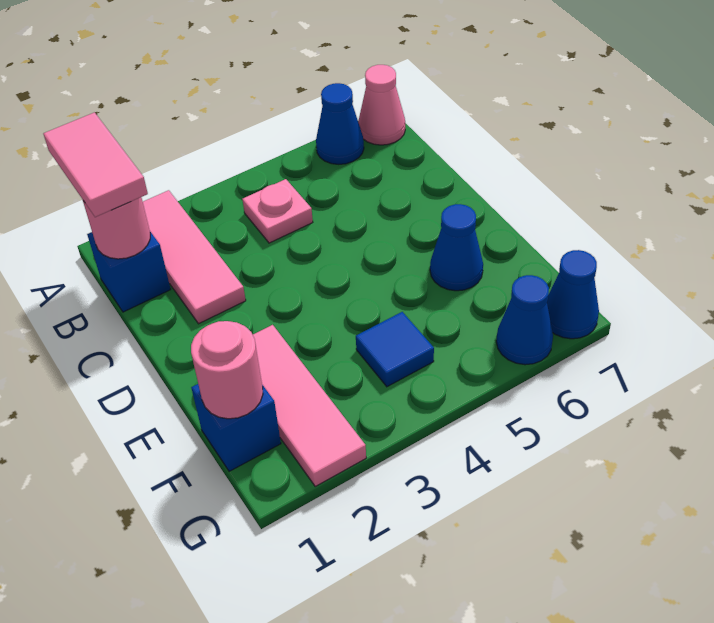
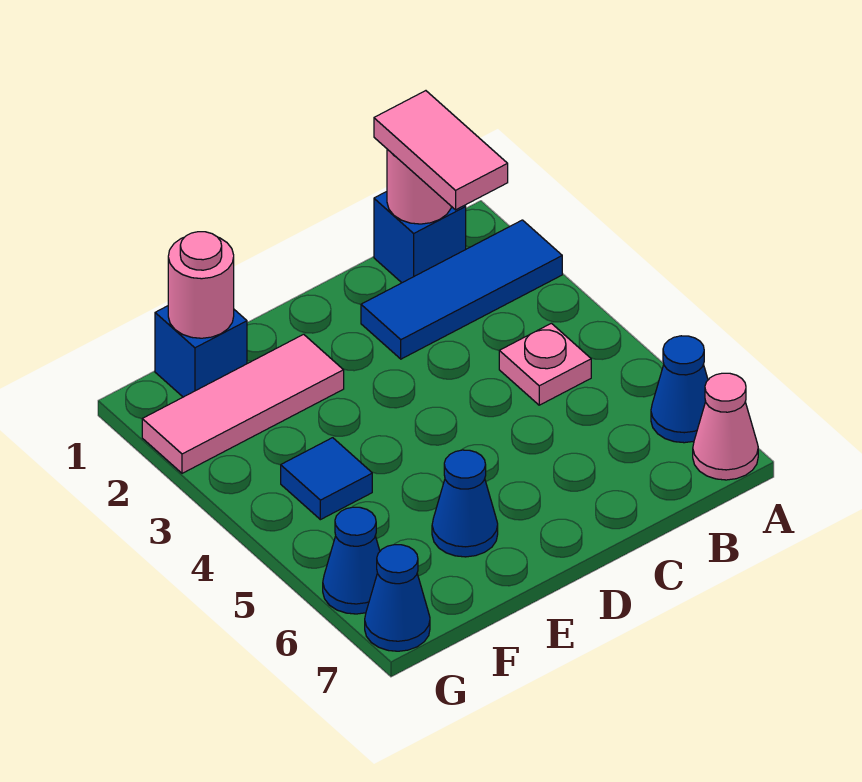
pink tile A1:B1 level 3 -> pink tile B1:B2 level 3
pink tile A2:C2 level 1 -> blue tile A2:C2 level 1

